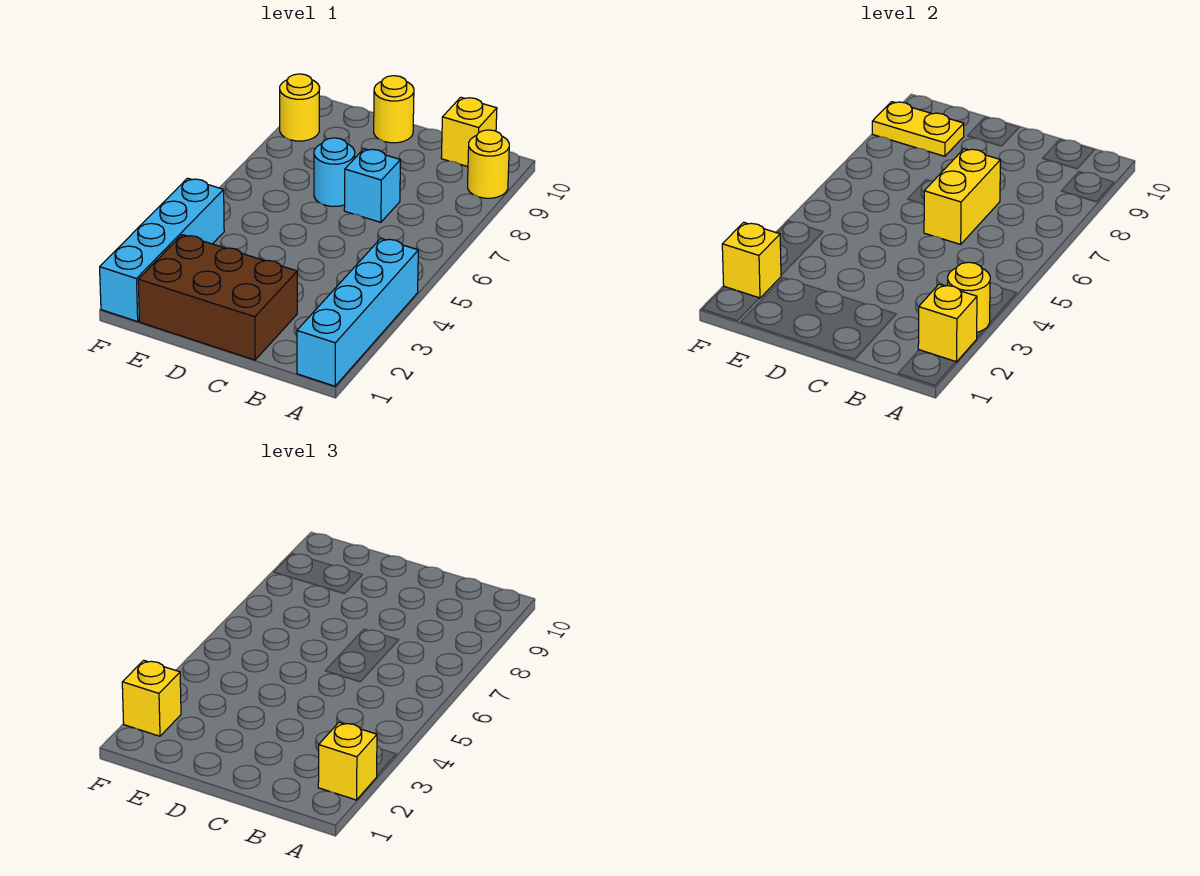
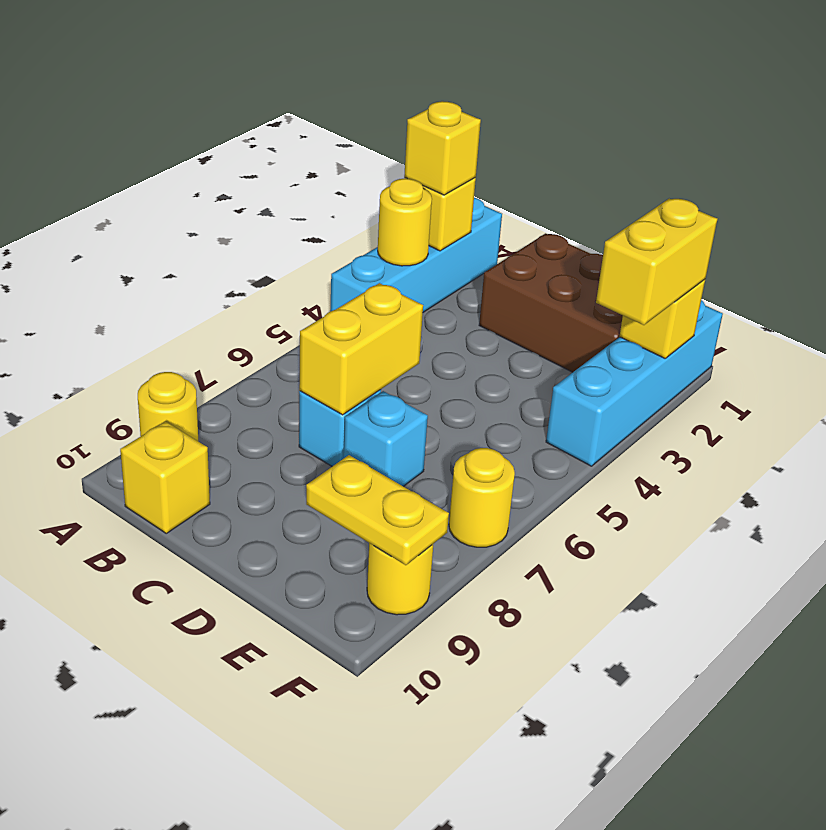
cyan round brick D7 level 1 -> cyan brick D7 level 1
yellow round brick D10 level 1 -> yellow round brick F7 level 1
yellow brick F2 level 3 -> yellow brick F2:F3 level 3

